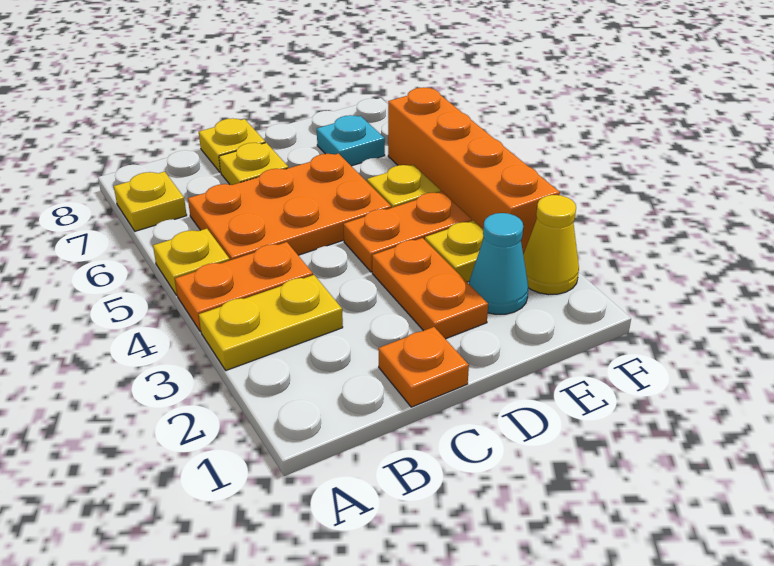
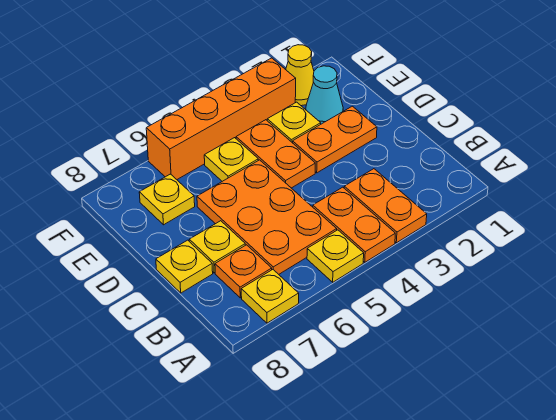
yellow plate A3:B3 level 1 -> orange plate A3:B3 level 1
orange plate C1 level 1 -> orange plate B7 level 1
cyan plate E7 level 1 -> yellow plate E7 level 1

